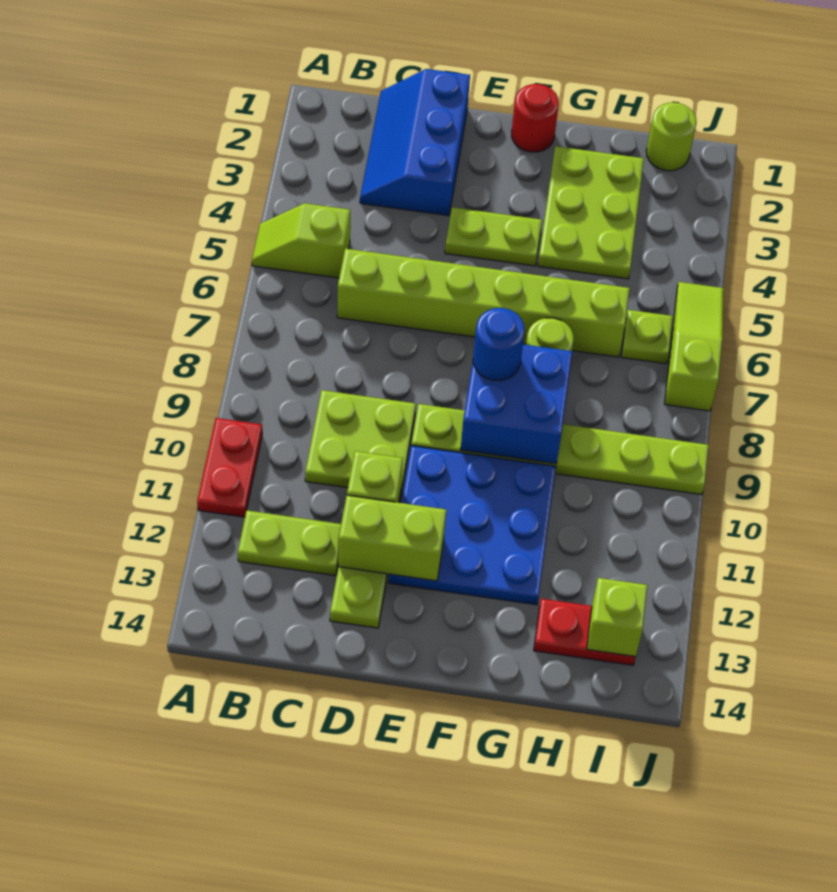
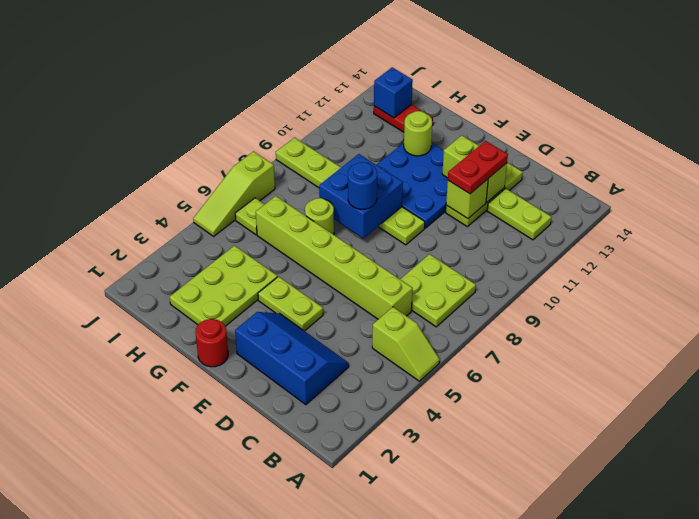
red plate A10:A11 level 1 -> red plate D11:D12 level 3
blue slope C1:D3 level 1 top D -> blue slope C2:E3 level 1 top 2
lime plate C9:D10 level 1 -> lime plate B7:C8 level 1
lime round brick I1 level 1 -> lime round brick G12 level 2
lime brick I13 level 2 -> blue brick I13 level 2

